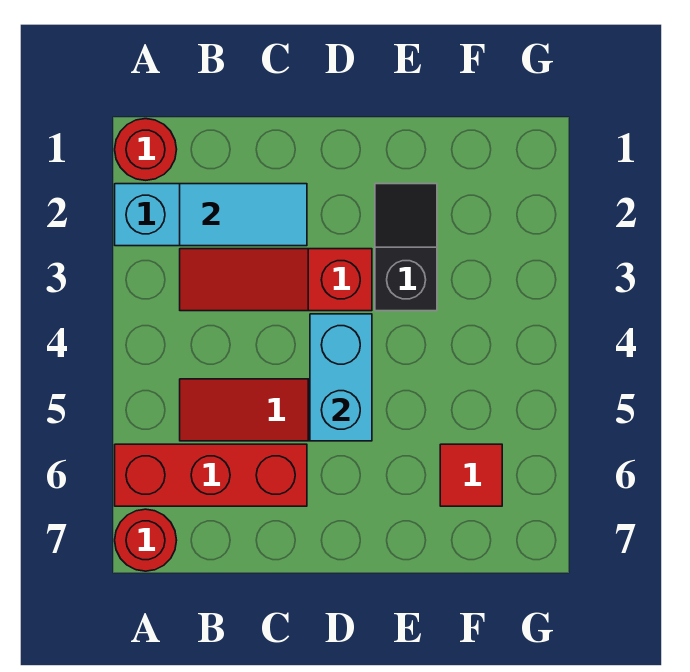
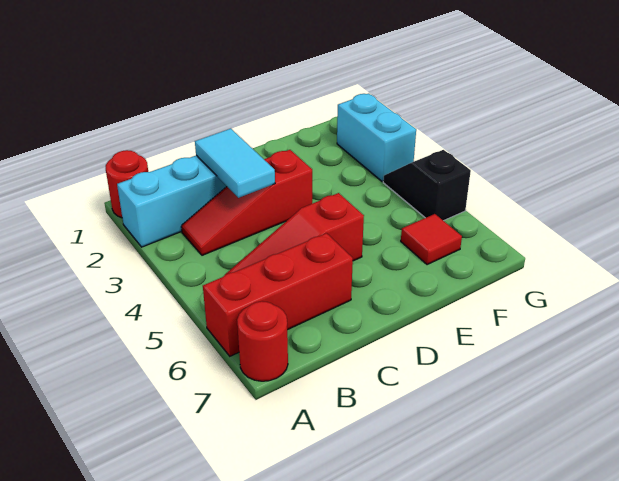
cyan tile B2:C2 level 2 -> cyan tile C2:C3 level 2
cyan brick D4:D5 level 2 -> cyan brick G2:G3 level 1
black slope E2:E3 level 1 top 3 -> black slope G4:G5 level 1 top 5

